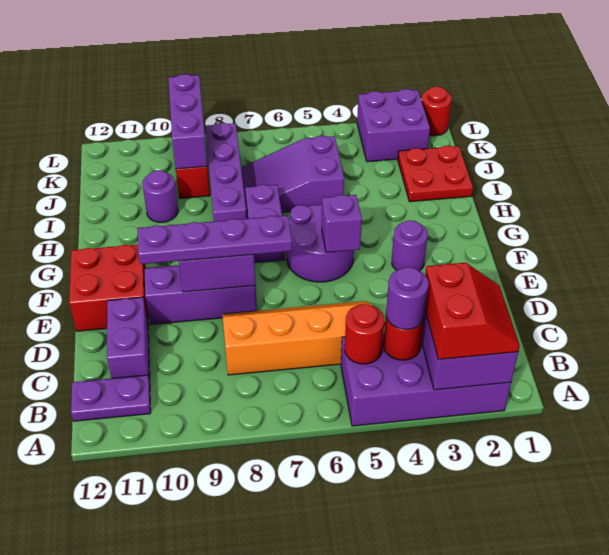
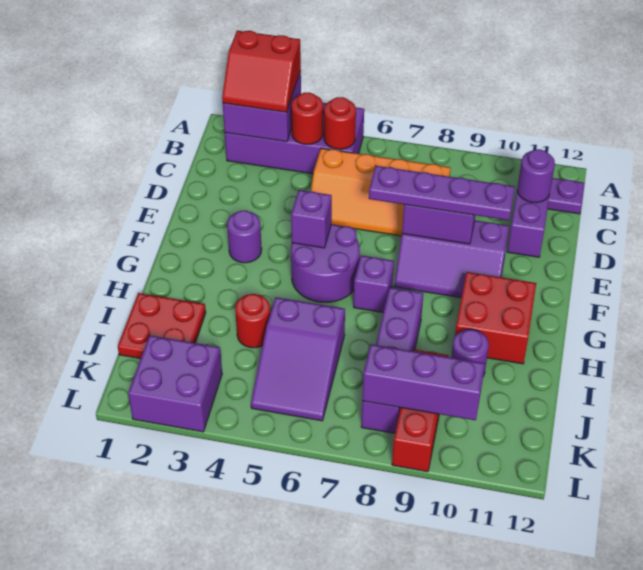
red slope A2:B3 level 3 top 3 -> red slope A2:B3 level 3 top A
purple round brick B4 level 3 -> purple round brick C11 level 2
red brick E11:F12 level 1 -> red brick G10:H11 level 1
purple brick G7:H7 level 1 -> purple brick G7 level 1
purple slope I5:J7 level 1 top 5 -> purple slope I5:K6 level 1 top I
purple brick J9:L9 level 2 -> purple brick K8:K10 level 2
red round brick L1 level 1 -> red round brick I4 level 1

